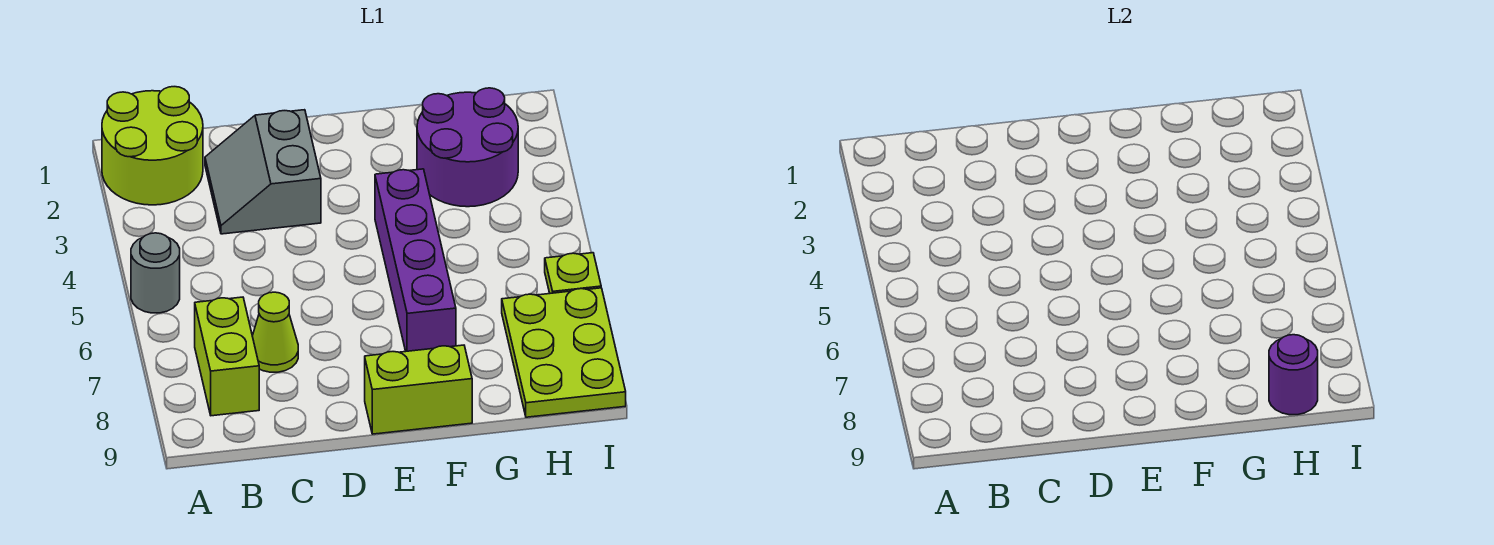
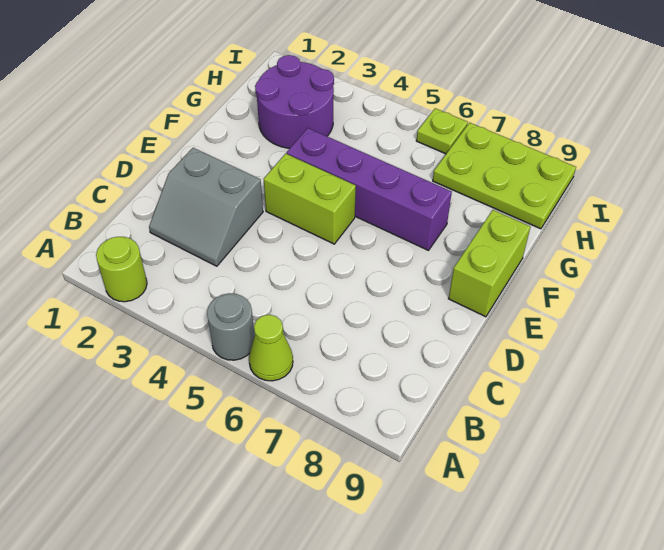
lime round brick A1:B2 level 1 -> lime round brick A2 level 1
lime brick B7:B8 level 1 -> lime brick E4:E5 level 1
lime cone C7 level 1 -> lime cone A6 level 1
purple round brick H9 level 2 -> none

